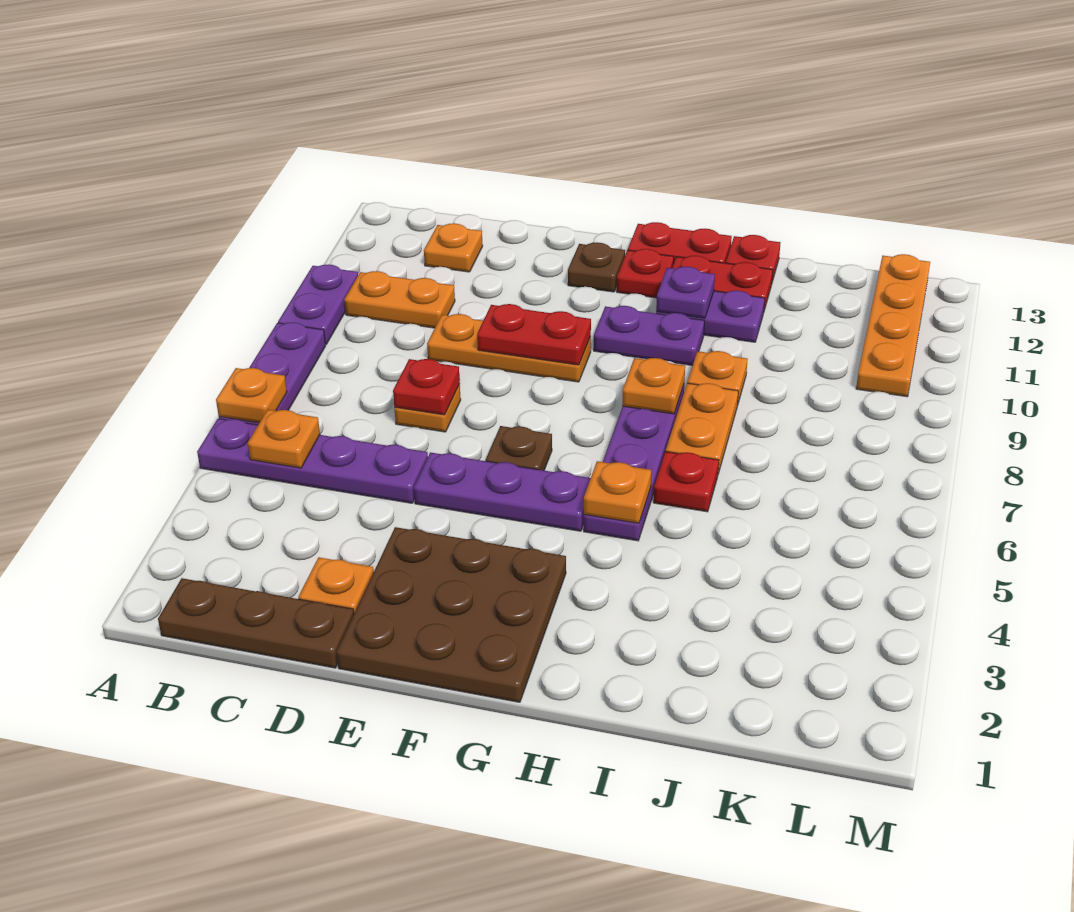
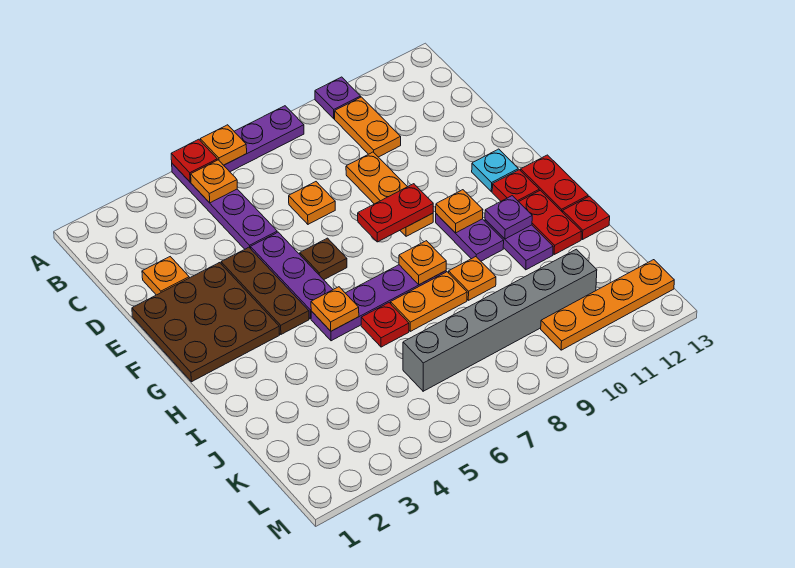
purple plate A9:A10 level 1 -> purple plate A10 level 1
brown plate B1:D1 level 1 -> brown plate E4:G4 level 1
orange plate C12 level 1 -> orange plate G10 level 2
red plate D7 level 2 -> red plate A5 level 2
red plate E9:F9 level 2 -> red plate F8:F9 level 2
brown plate F12 level 1 -> cyan plate F12 level 1
none -> grey brick K6:K11 level 1

